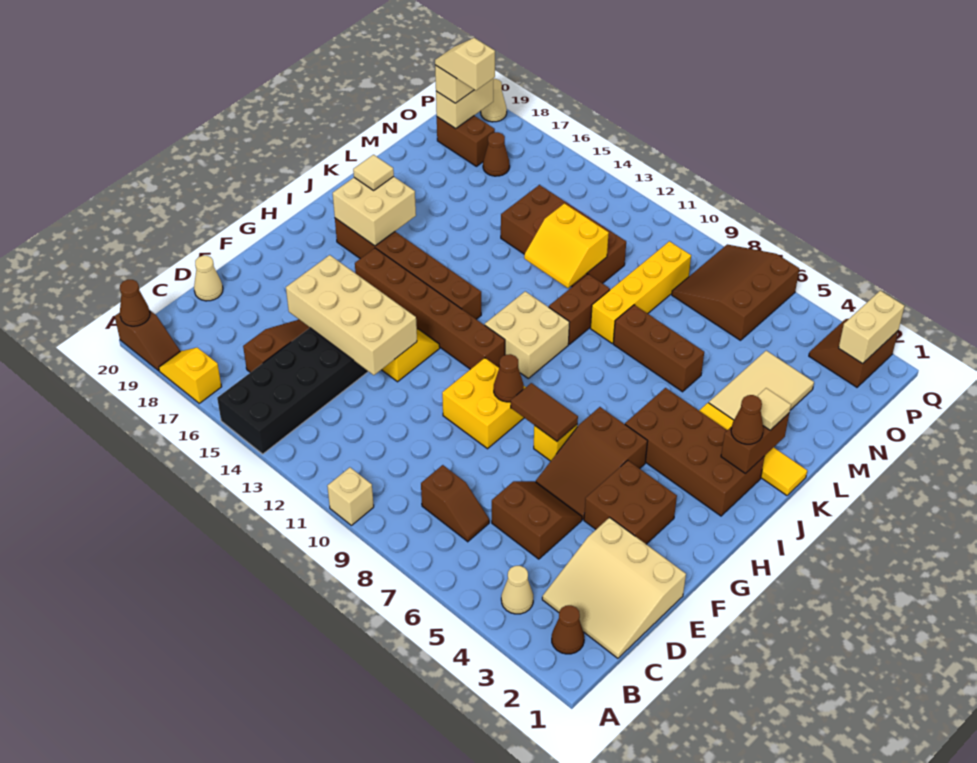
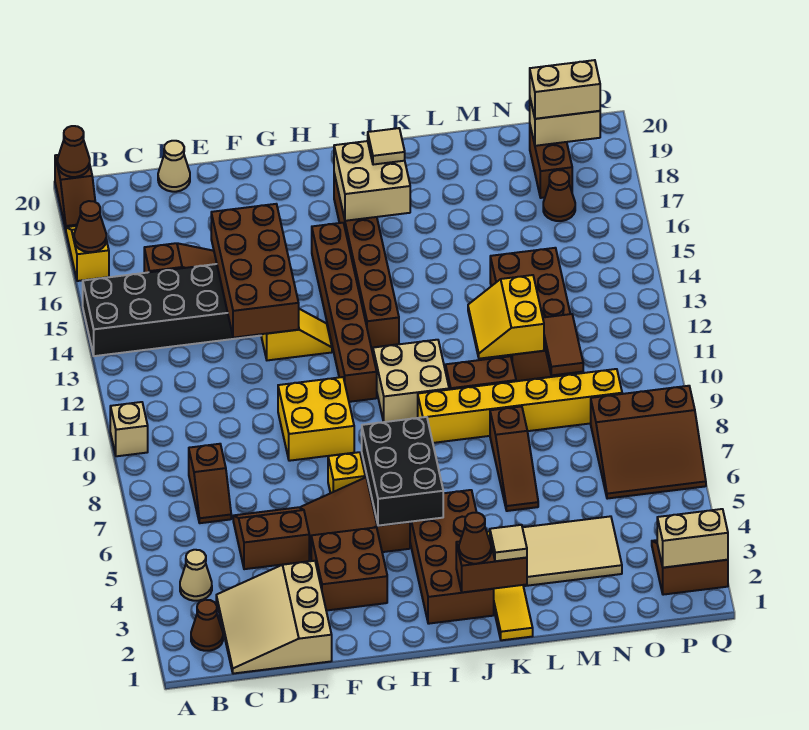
brown slope D5:E6 level 1 top D -> brown slope D5:E6 level 1 top 5
tan brick E13:F16 level 2 -> brown brick E13:F16 level 2
brown tile G7:G8 level 2 -> brown tile N10:N11 level 2
brown cone G9 level 2 -> brown cone A17 level 2
none -> black brick H5:I7 level 2
brown brick L6:L8 level 1 -> brown slope L6:L8 level 1 top 8
yellow brick L9:O9 level 1 -> yellow brick J9:O9 level 1
brown slope O6:Q8 level 1 top 6 -> brown slope O6:Q8 level 1 top 8
tan slope O18:O19 level 4 top 18 -> none
tan cone Q19 level 1 -> none

